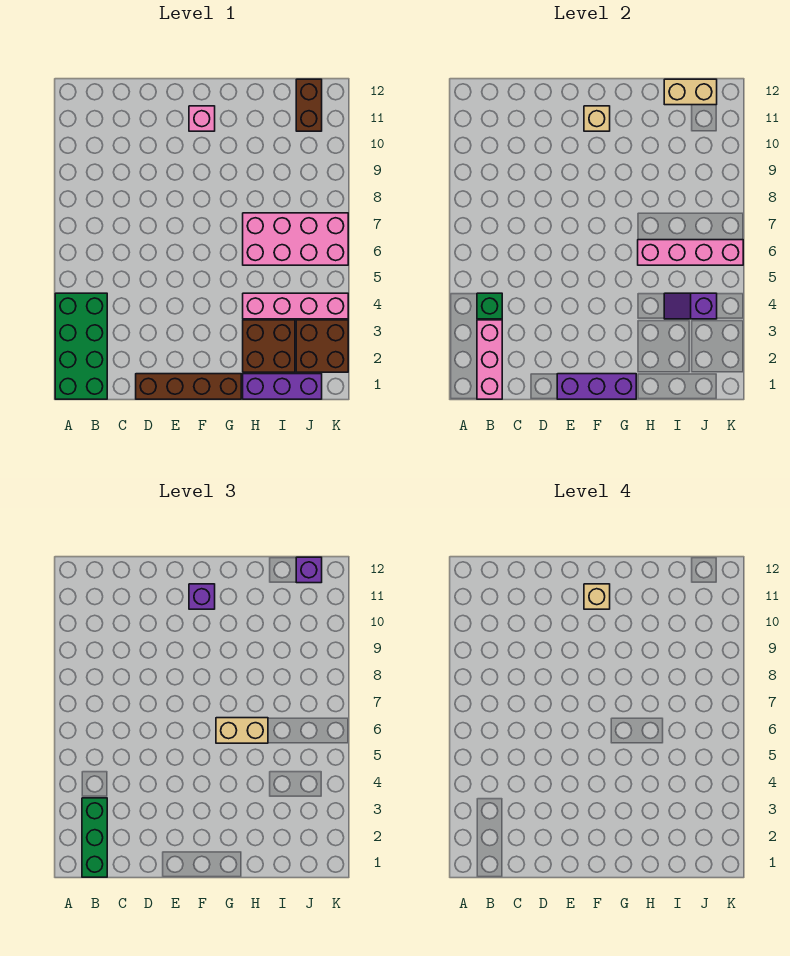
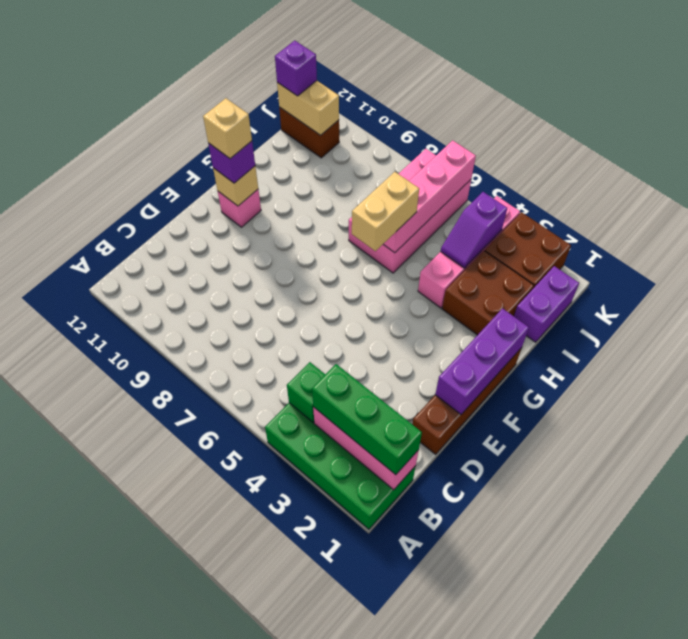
purple brick H1:J1 level 1 -> purple brick I1:J1 level 1
tan brick I12:J12 level 2 -> tan brick J11:J12 level 2

